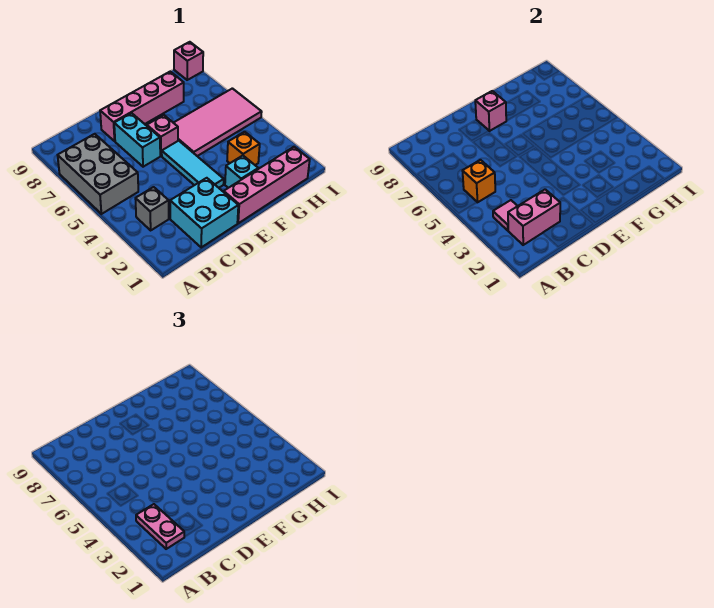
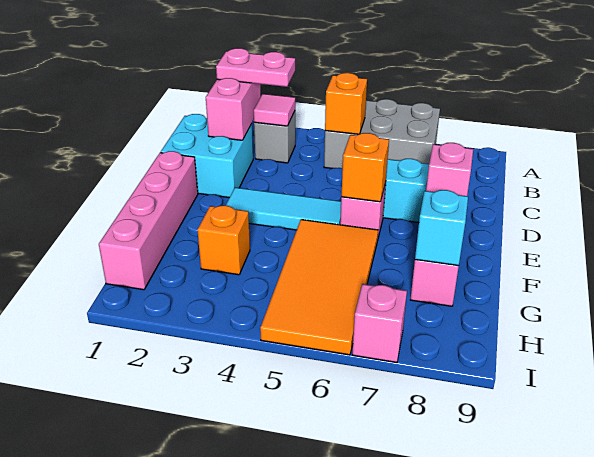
none -> orange brick E6 level 2
cyan brick F2 level 1 -> cyan brick G8 level 2
pink tile F5:I6 level 1 -> orange tile F5:I6 level 1
pink brick I9 level 1 -> pink brick I7 level 1

